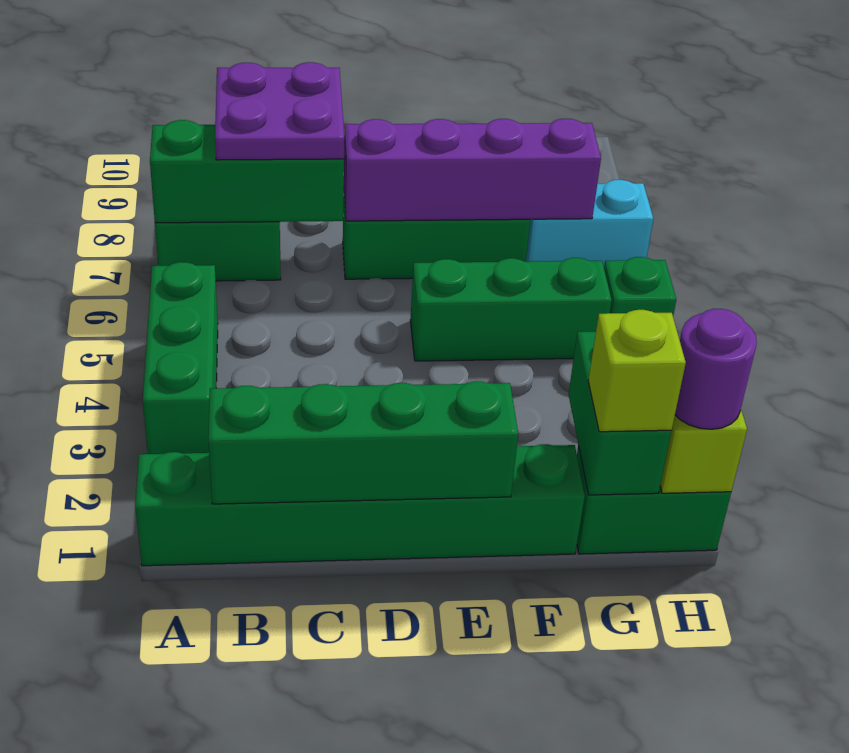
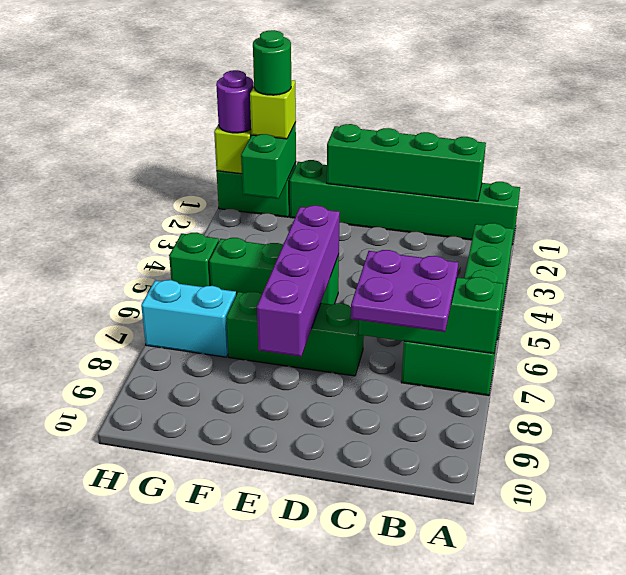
purple brick D7:G7 level 2 -> purple brick E5:E8 level 2
none -> green round brick G1 level 4

